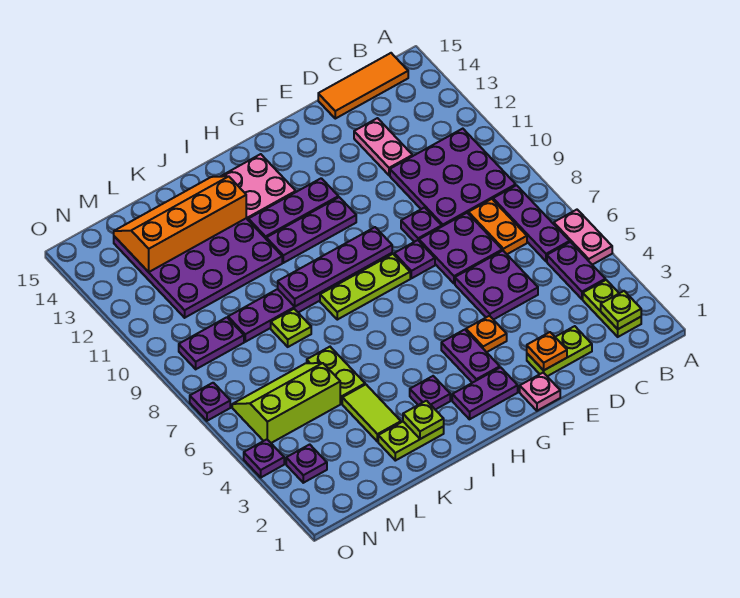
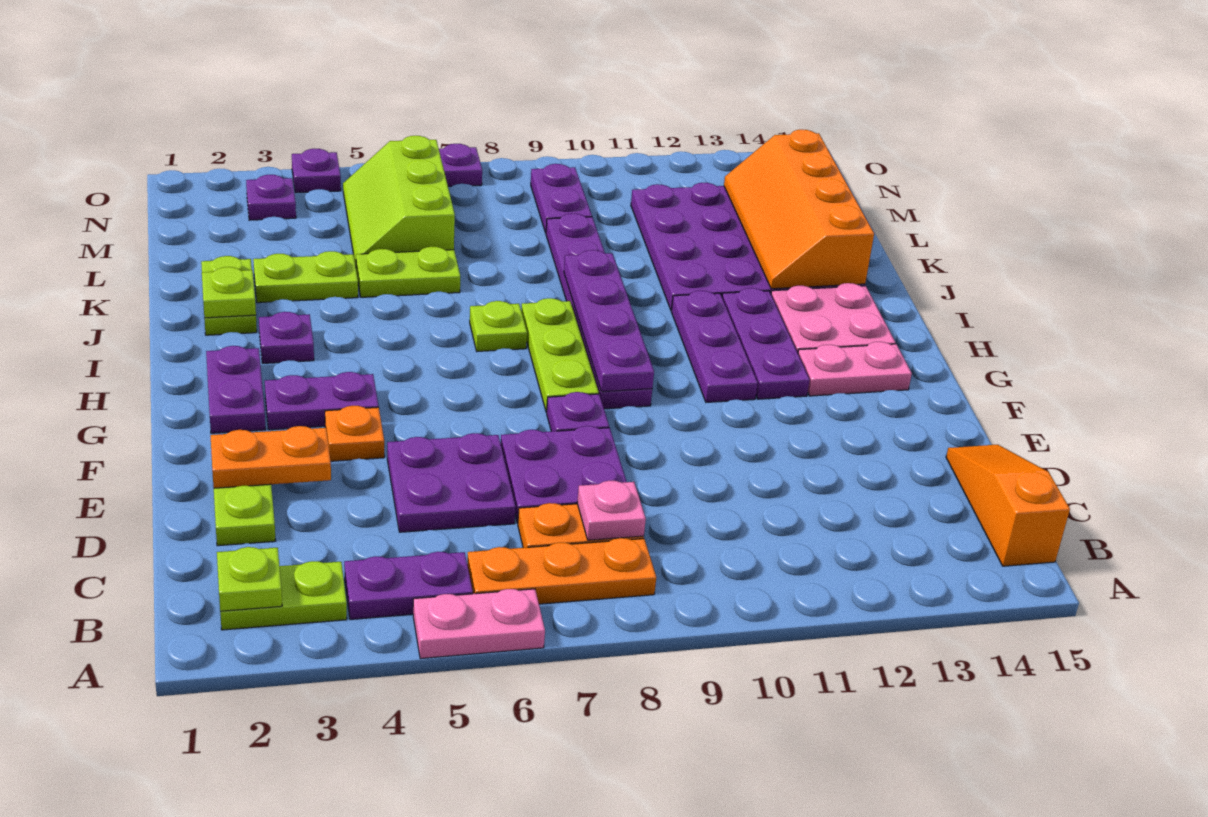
purple plate B6:B8 level 1 -> orange plate B6:B8 level 1
purple plate B9:D11 level 1 -> none
orange tile B15:D15 level 1 -> orange slope B15:D15 level 1 top B
pink plate D12:D13 level 1 -> pink plate G13:G14 level 1
orange plate E2 level 2 -> orange plate E2:E3 level 2
purple plate E9 level 1 -> none
pink plate F1 level 1 -> pink plate C8 level 2
orange slope J13:M14 level 2 top 13 -> orange slope J13:M14 level 2 top 14
lime tile K3:K4 level 1 -> lime plate K3:K4 level 1
lime plate K8 level 1 -> lime plate I7 level 1
lime slope L5:N6 level 1 top 5 -> lime slope L5:N6 level 1 top 6

